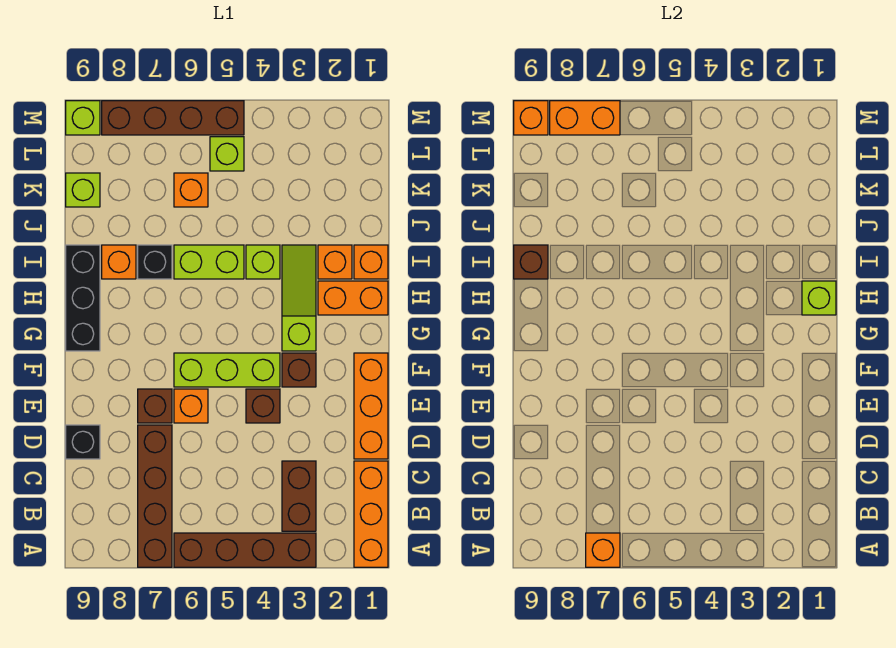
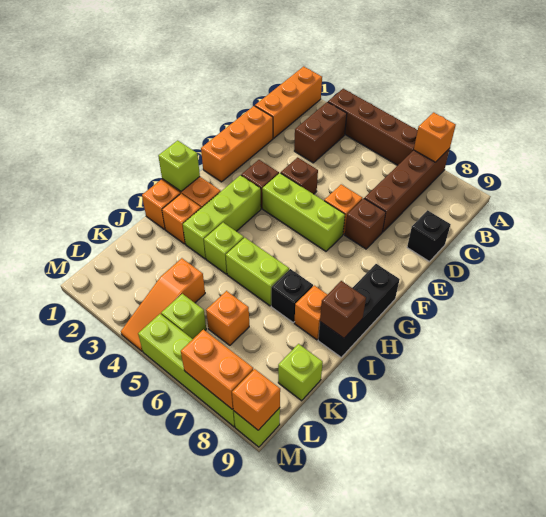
lime slope G3:I3 level 1 top G -> lime brick G3:I3 level 1
none -> orange slope K4:M4 level 1 top K
brown brick M5:M8 level 1 -> lime brick M5:M8 level 1

